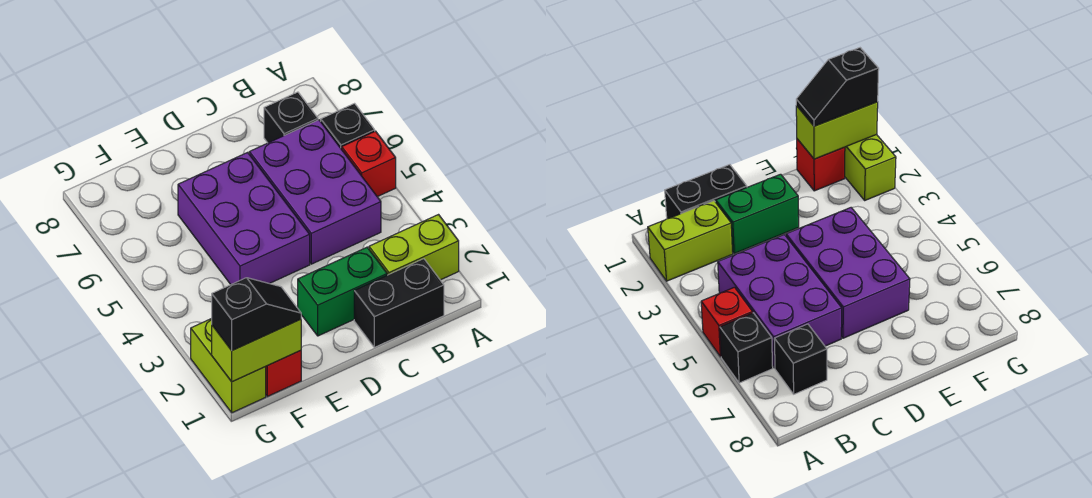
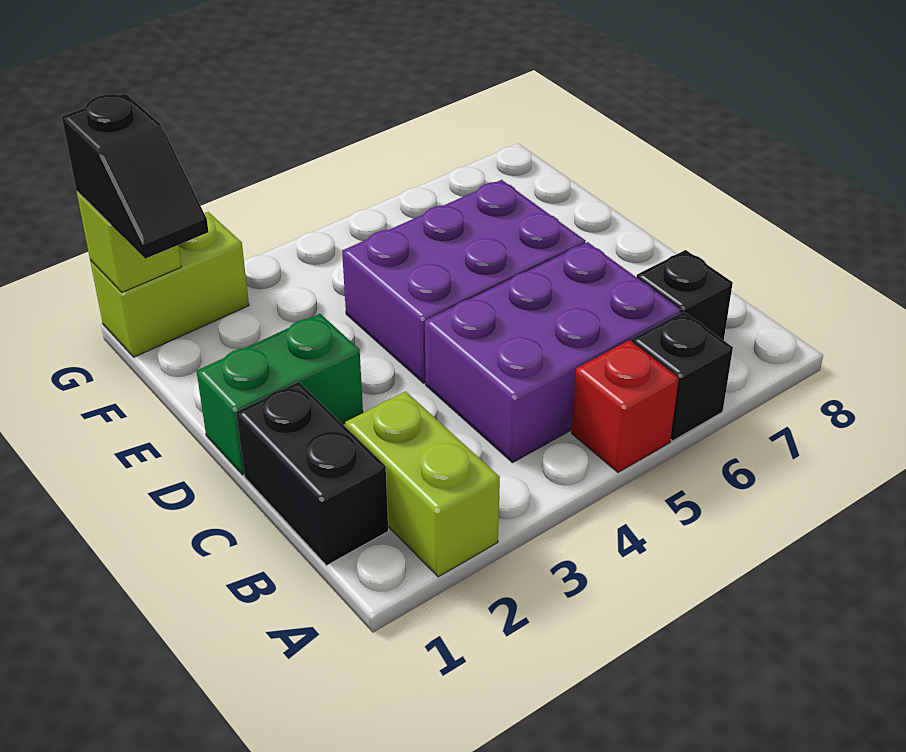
green brick C2:D2 level 1 -> green brick D1:D2 level 1
red brick F1 level 1 -> none
lime brick F1:G1 level 2 -> lime brick G1 level 2

